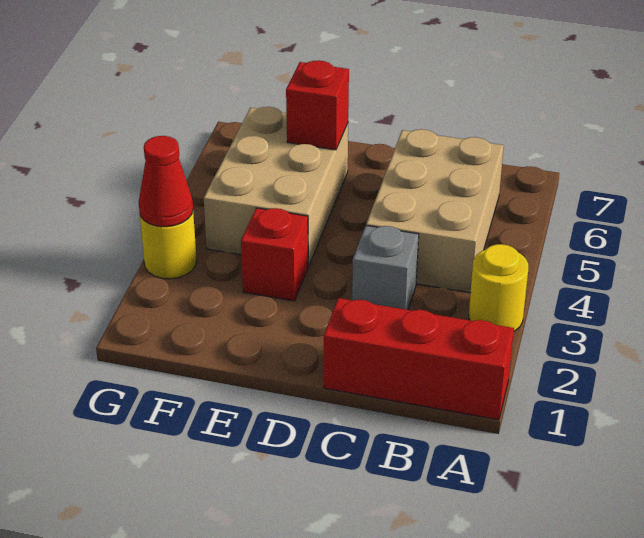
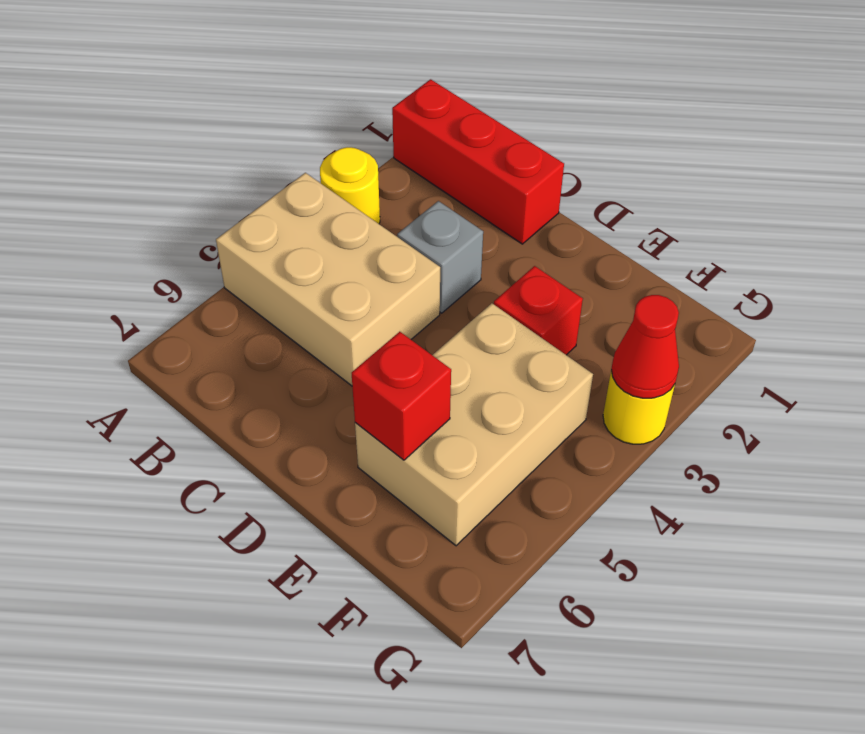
tan brick B4:C6 level 1 -> tan brick A4:C5 level 1

